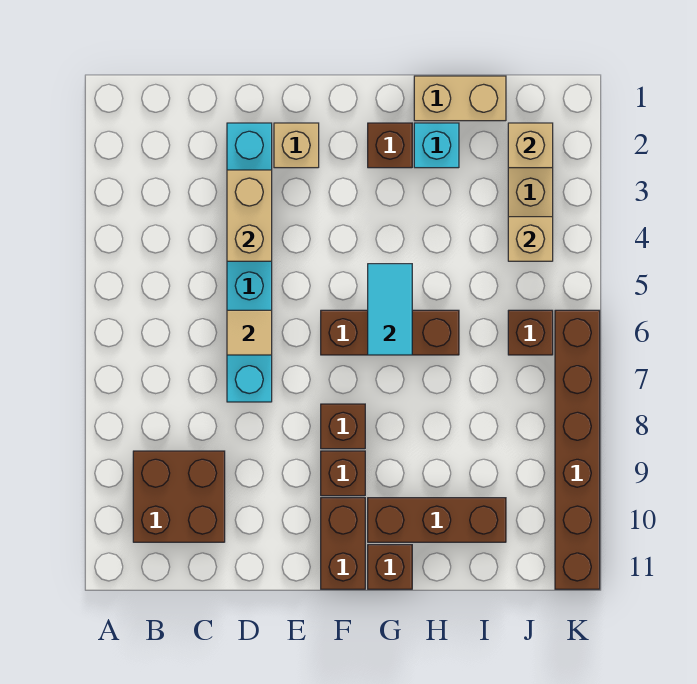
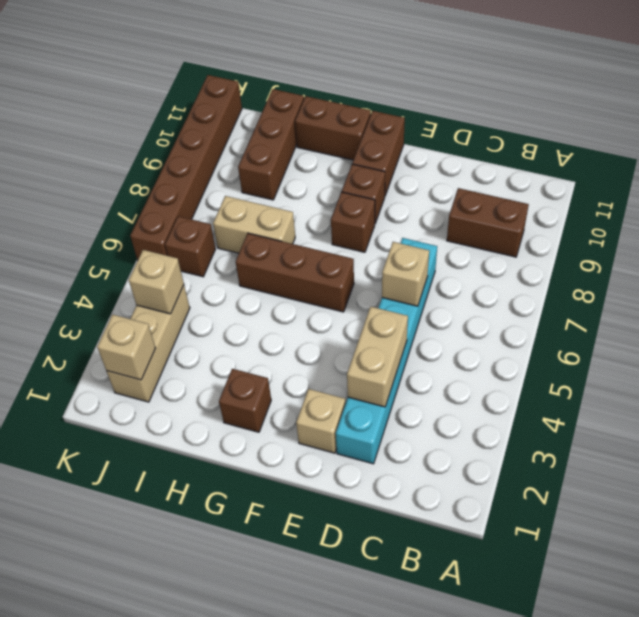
brown brick B9:C10 level 1 -> brown brick B9:C9 level 1
tan tile D6 level 2 -> tan brick D6 level 2
cyan tile G5:G6 level 2 -> none
brown brick G10:I10 level 1 -> brown brick I9:I11 level 1
brown brick G11 level 1 -> brown brick G11:H11 level 1
tan brick H1:I1 level 1 -> tan brick H7:I7 level 1
cyan brick H2 level 1 -> none

